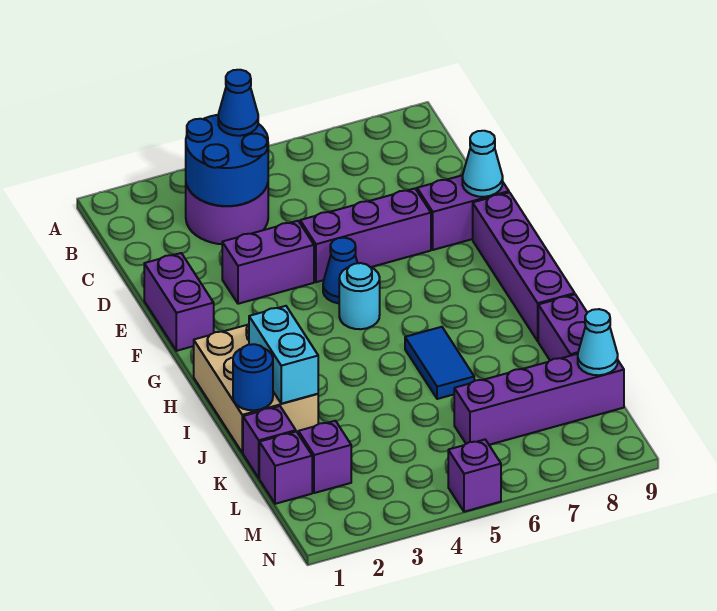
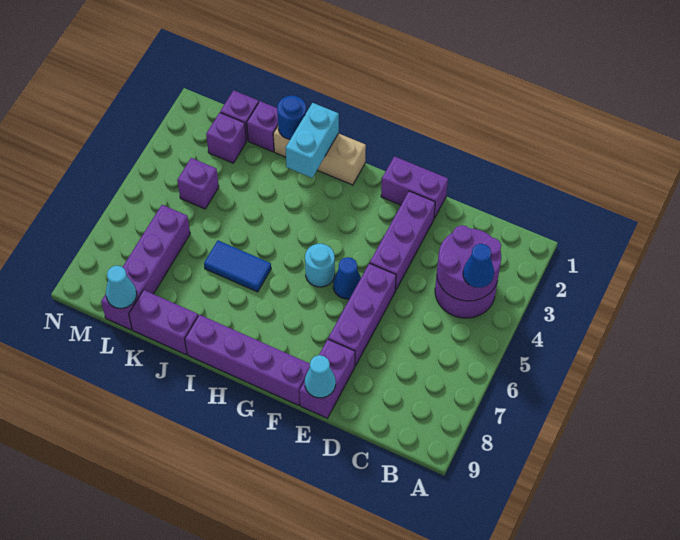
blue round brick B3:C4 level 2 -> purple round brick B3:C4 level 2
purple brick E3:E4 level 1 -> purple brick E2:E4 level 1
tan brick H1:J2 level 1 -> tan brick H1:J1 level 1
cyan brick I2:J2 level 2 -> cyan brick I1:I2 level 2
purple brick N5 level 1 -> purple brick L4 level 1

